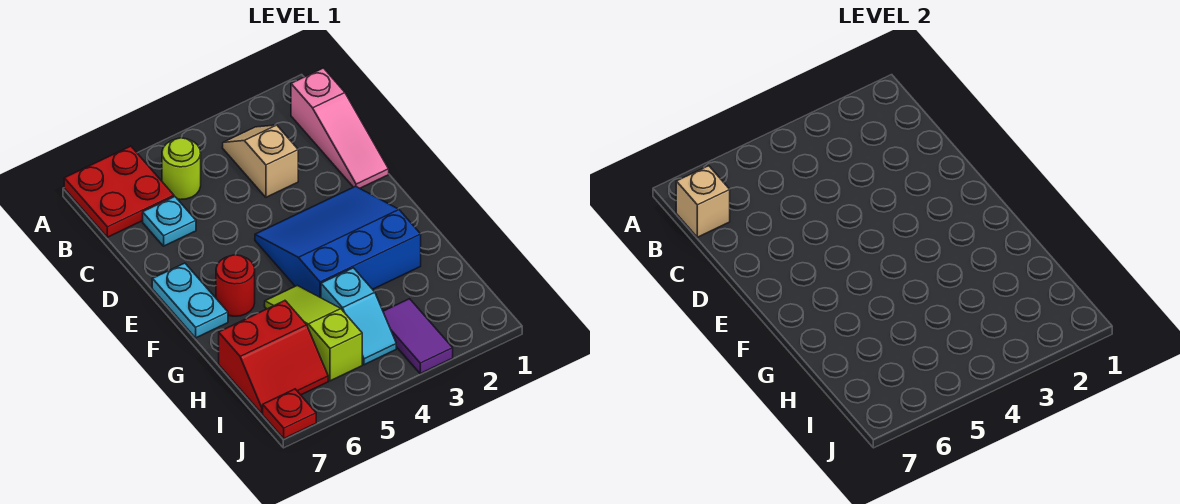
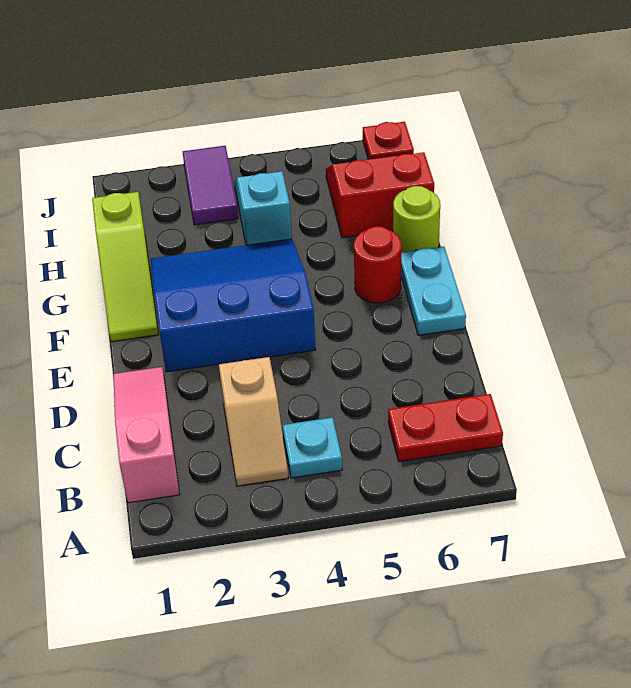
red plate A6:B7 level 1 -> red plate B6:B7 level 1
lime round brick B5 level 1 -> lime round brick G7 level 1
tan brick B7 level 2 -> none
cyan plate C6 level 1 -> cyan plate B4 level 1
blue slope E2:G4 level 1 top G -> blue slope E2:G4 level 1 top E
lime slope G5:I5 level 1 top I -> lime slope F1:H1 level 1 top H

